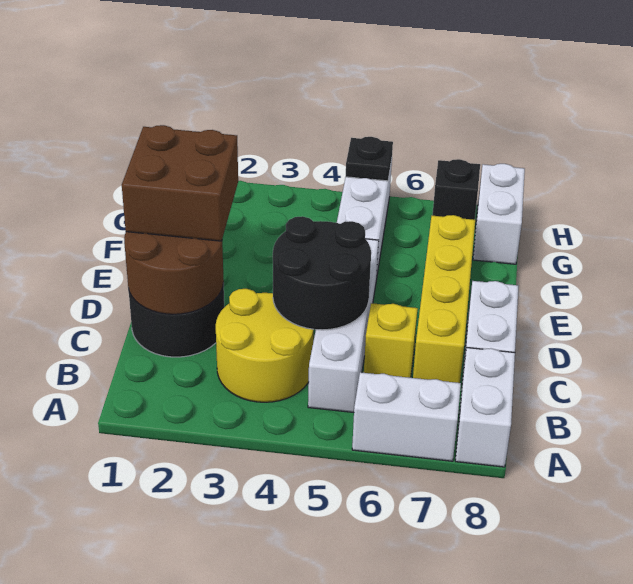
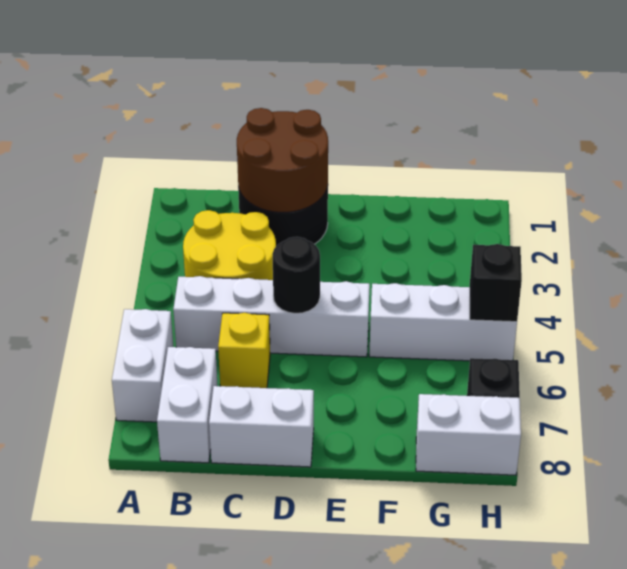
white brick A8:B8 level 1 -> white brick B7:B8 level 1
black round brick C4:D5 level 2 -> black round brick D5 level 2
yellow brick C7:F7 level 1 -> none
brown brick D1:E2 level 3 -> none
black plate H5 level 2 -> black brick H5 level 2

